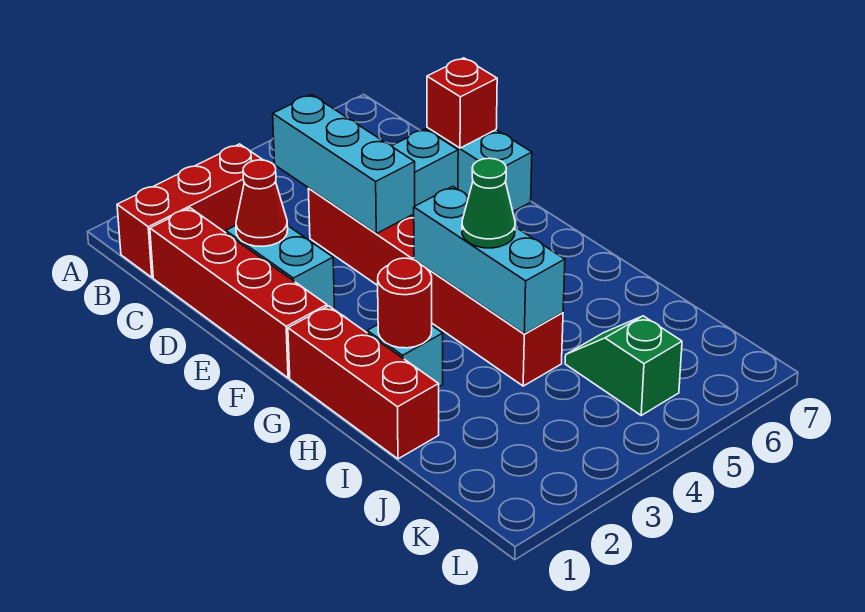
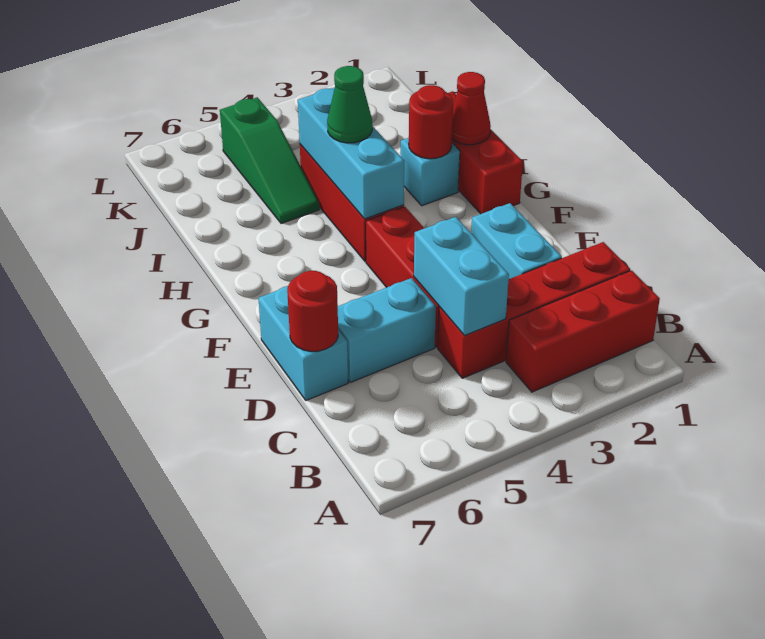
red brick C1:F1 level 1 -> red brick C1:C4 level 1
cyan brick C4:E4 level 2 -> cyan brick C4:D4 level 2
red cone D2 level 2 -> red cone H1 level 2
red brick D7 level 2 -> red round brick D7 level 2
green slope J5:K5 level 1 top K -> green slope I5:K5 level 1 top K

